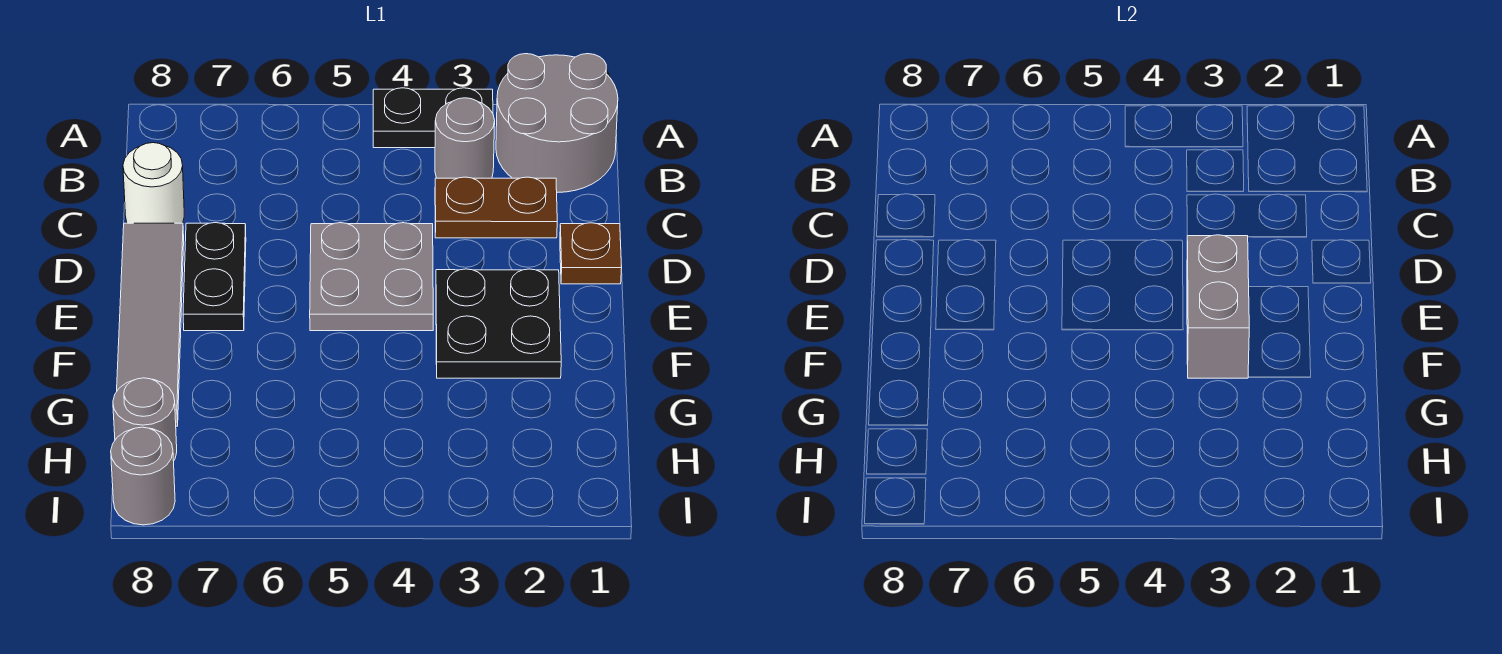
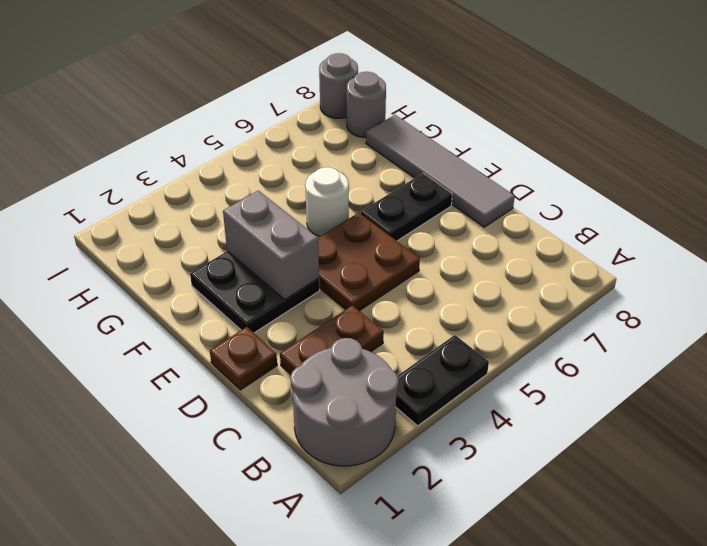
grey round brick B3 level 1 -> none
white round brick C8 level 1 -> white round brick F5 level 1
grey plate D4:E5 level 1 -> brown plate D4:E5 level 1
black plate D7:E7 level 1 -> black plate E6:E7 level 1

